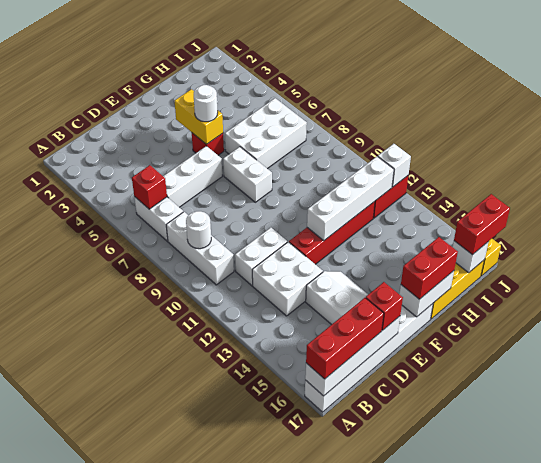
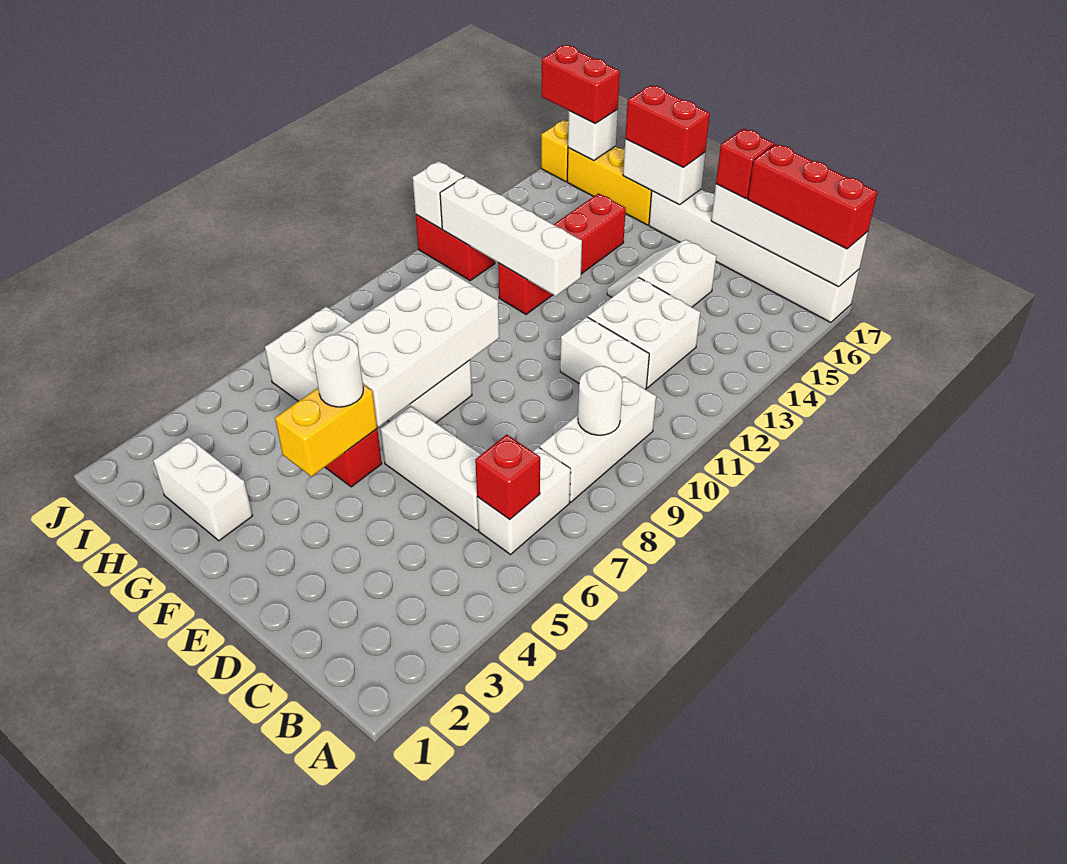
red brick E12:H12 level 1 -> red brick G12:G15 level 1
none -> white brick F6:G9 level 2
none -> white brick G2:H2 level 1

